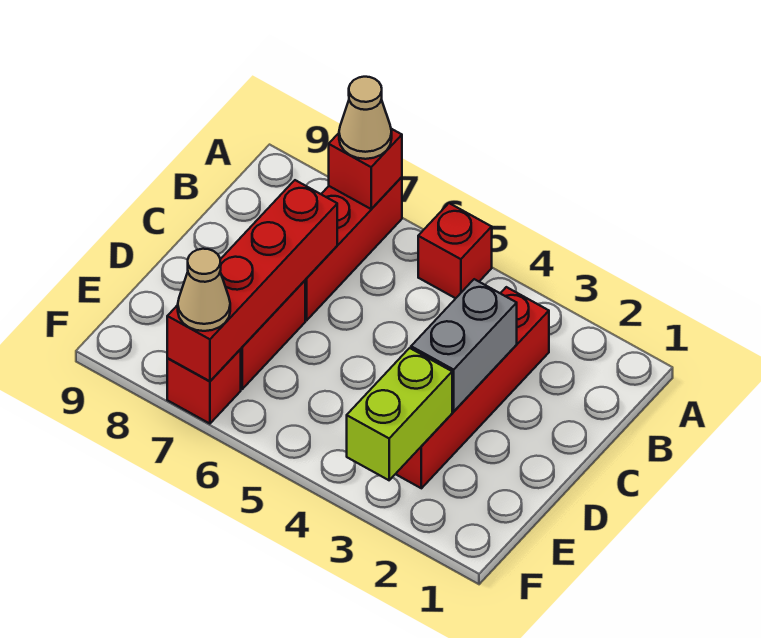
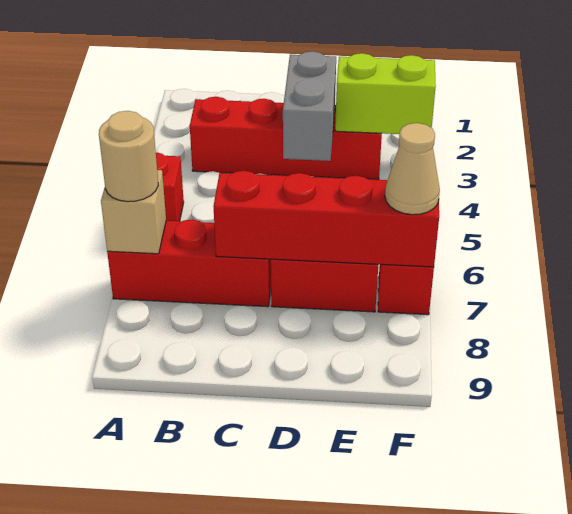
red brick A7 level 2 -> tan brick A7 level 2
tan cone A7 level 3 -> tan round brick A7 level 3
grey brick C3:D3 level 2 -> grey brick D3:D4 level 2

